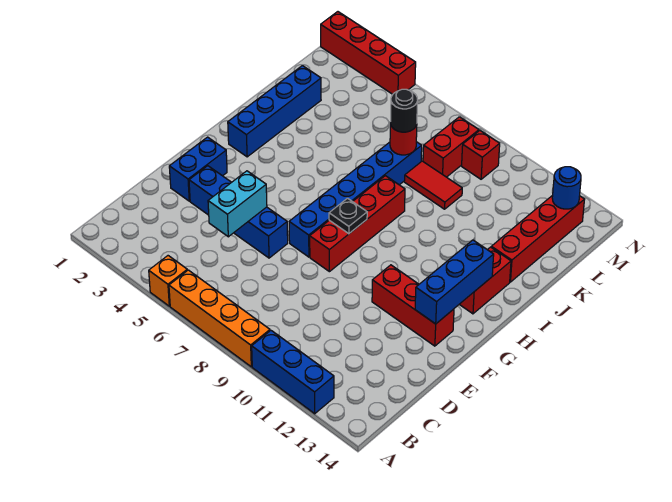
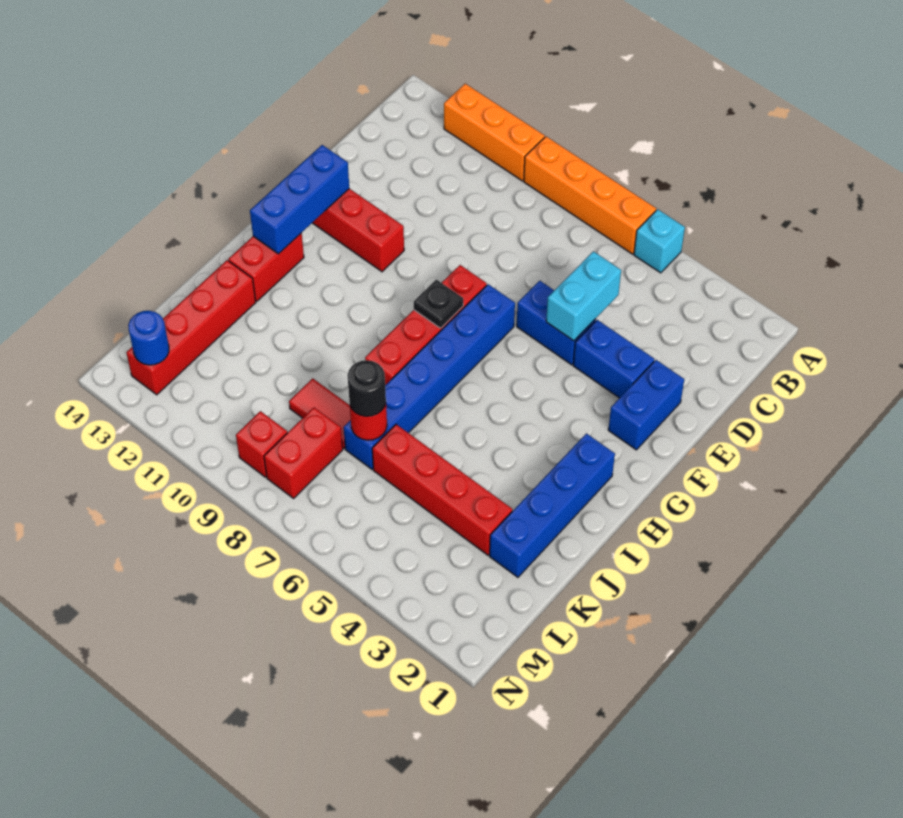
orange brick A5 level 1 -> cyan brick A5 level 1
blue brick A10:A12 level 1 -> orange brick A10:A12 level 1
red brick N1:N4 level 1 -> red brick K3:K6 level 1

